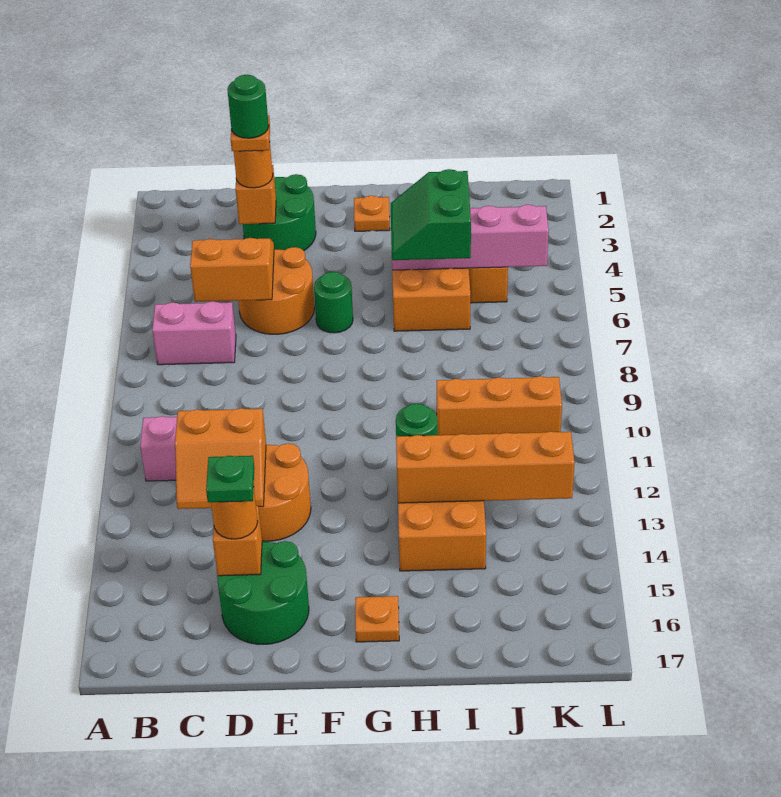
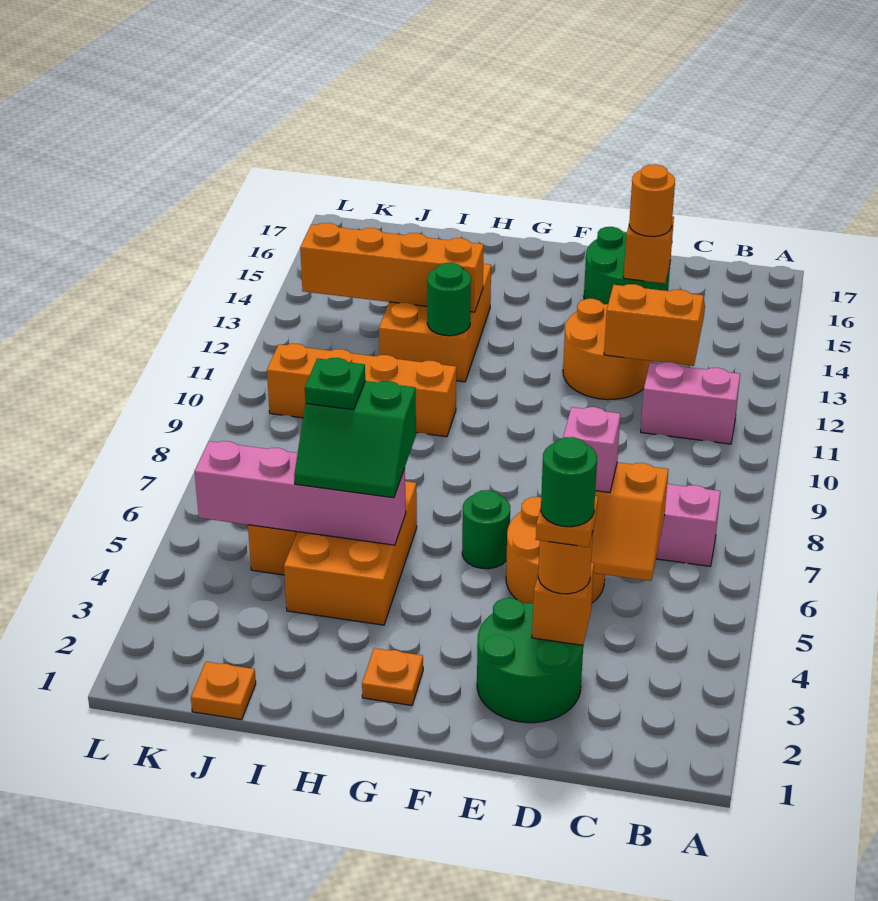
none -> pink brick D6 level 3
green plate D15 level 4 -> green plate I6 level 4
orange plate G16 level 1 -> orange plate J1 level 1
green slope H5:I6 level 3 top I -> green slope H5:I6 level 3 top 6
orange brick I10:K10 level 1 -> orange brick H10:K10 level 1

